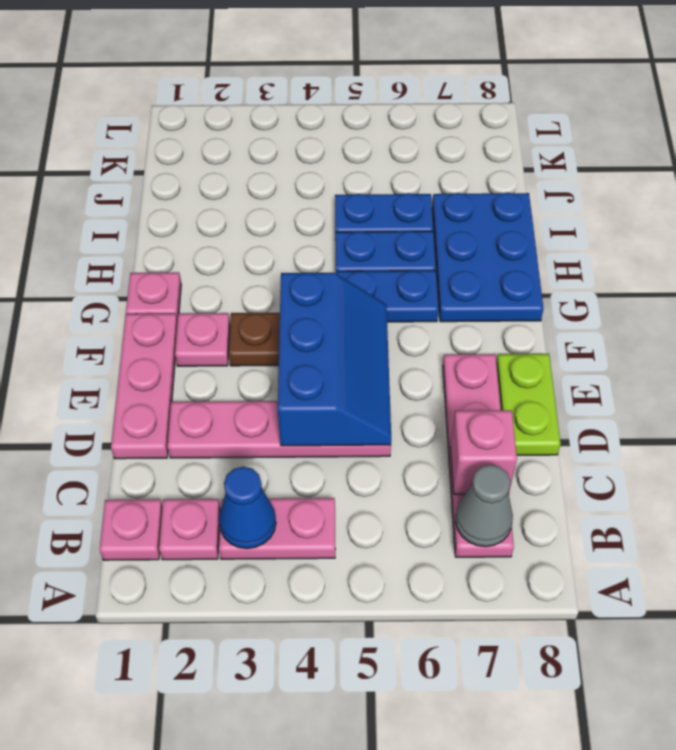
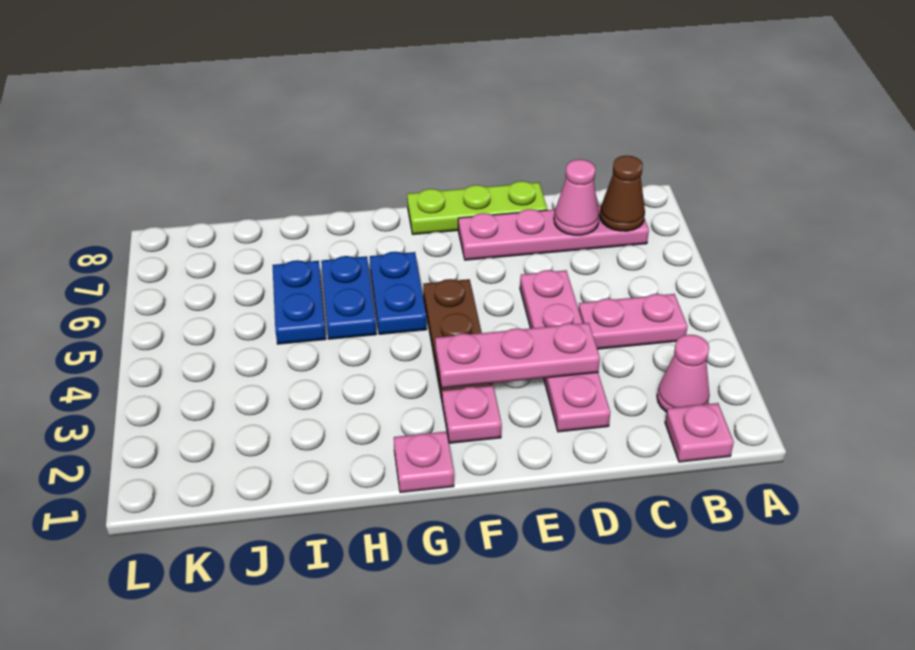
pink plate B2 level 1 -> pink cone B2 level 1
pink plate B3:B4 level 1 -> pink plate B4:C4 level 1
blue cone B3 level 2 -> none
grey cone B7 level 2 -> brown cone B7 level 2
pink brick C7 level 2 -> pink cone C7 level 2
pink plate D1:F1 level 1 -> pink plate D3:F3 level 2
blue slope D4:F5 level 2 top 4 -> none
lime plate D8:E8 level 1 -> lime plate D8:F8 level 1
blue plate G7:I8 level 1 -> none

